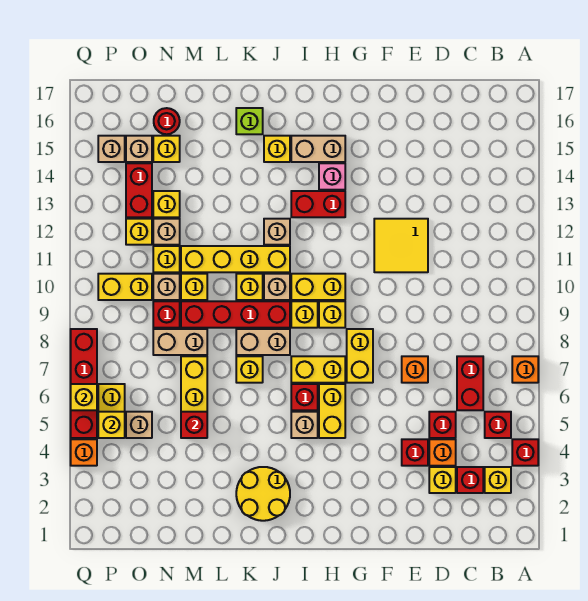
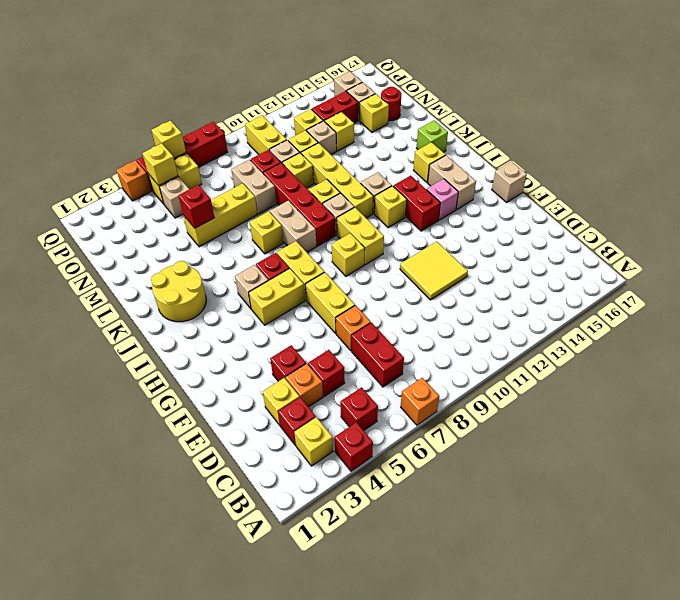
red brick C6:C7 level 1 -> red brick C7:D7 level 1
yellow brick G7:G8 level 1 -> yellow brick F7:G7 level 1
none -> tan brick G17 level 1
yellow brick I9 level 1 -> yellow brick I12 level 1

